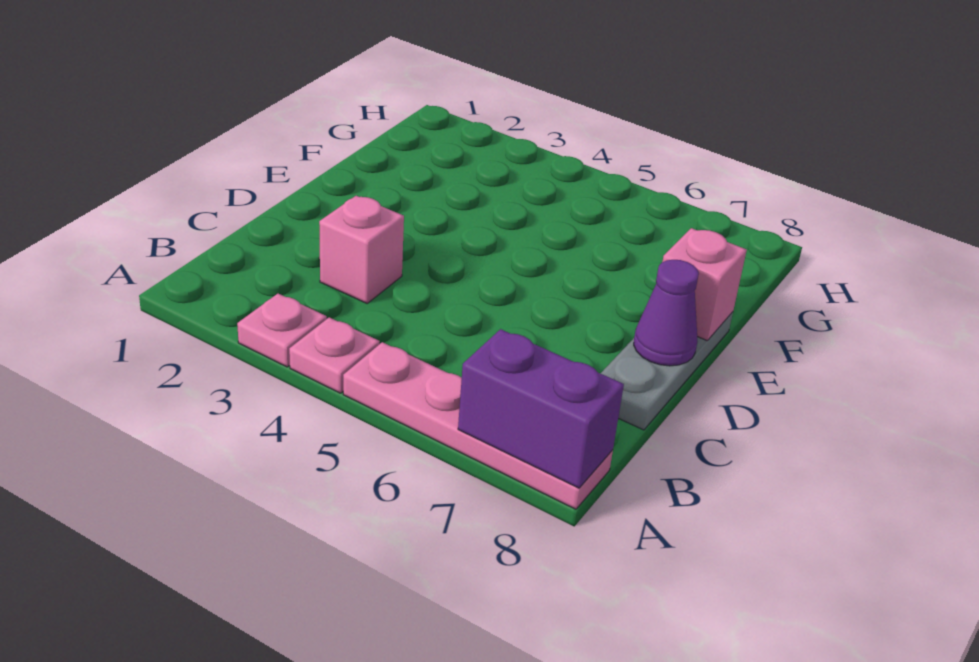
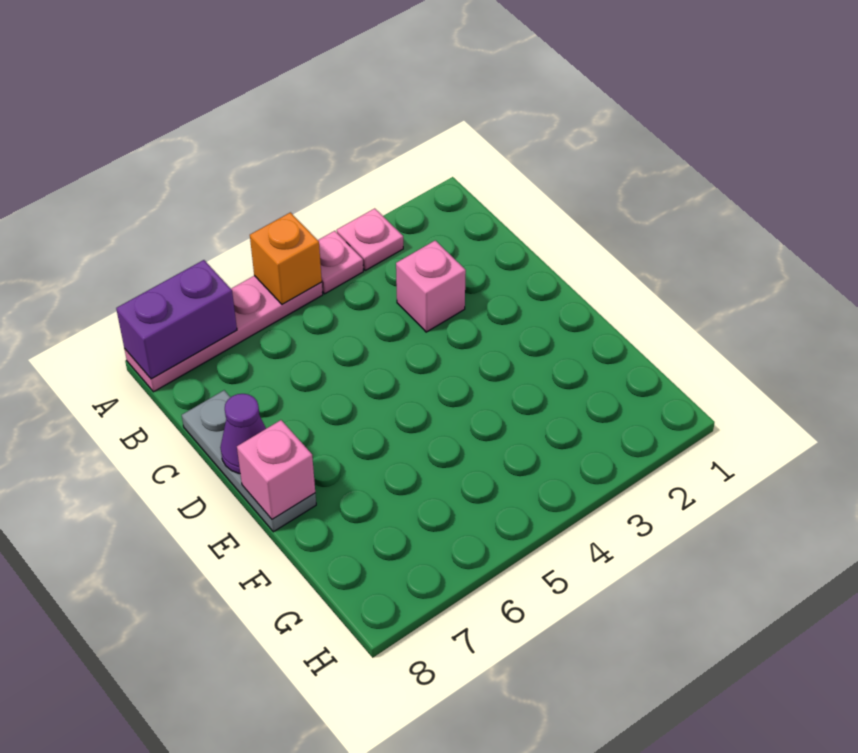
none -> orange brick A5 level 2

